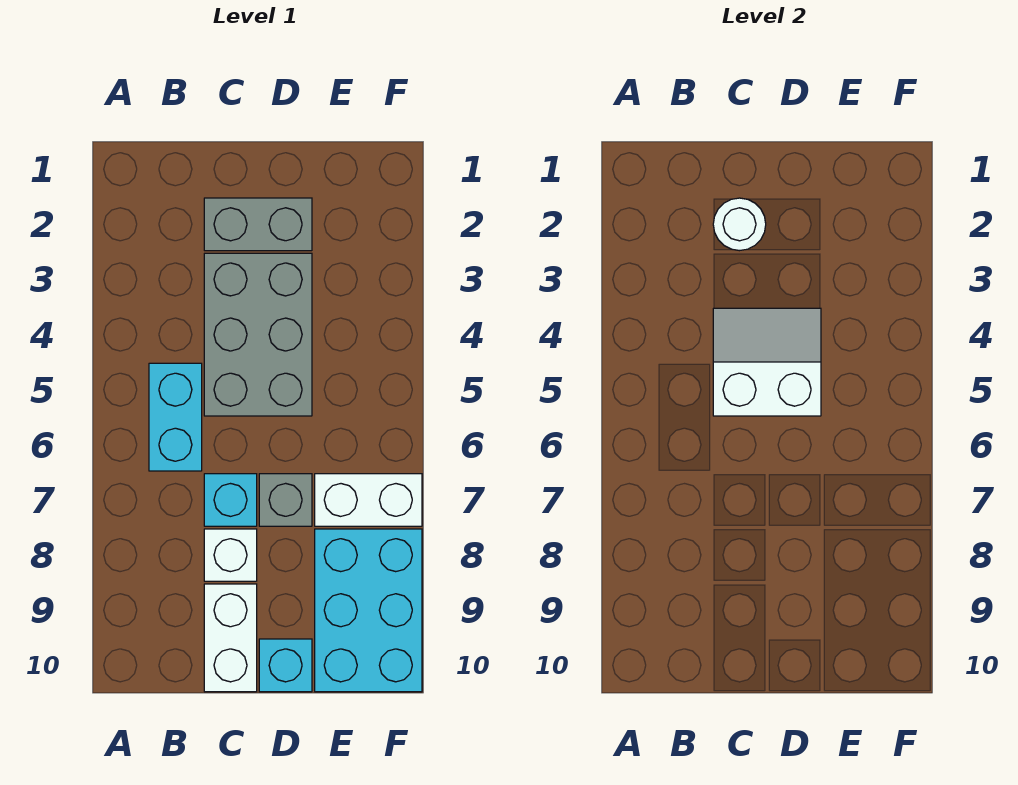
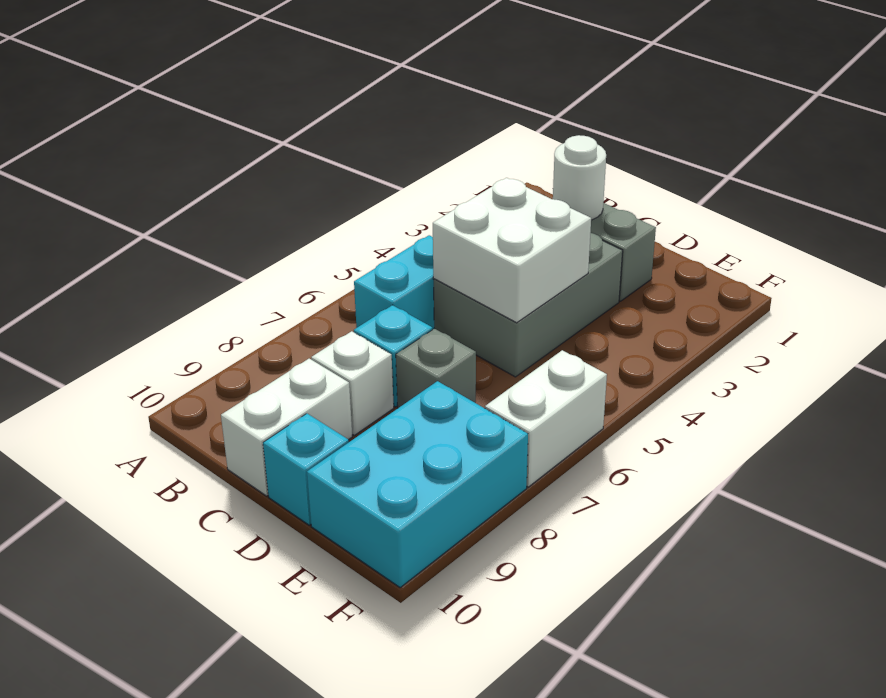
white slope C4:D5 level 2 top 5 -> white brick C4:D5 level 2
white brick E7:F7 level 1 -> white brick F6:F7 level 1

